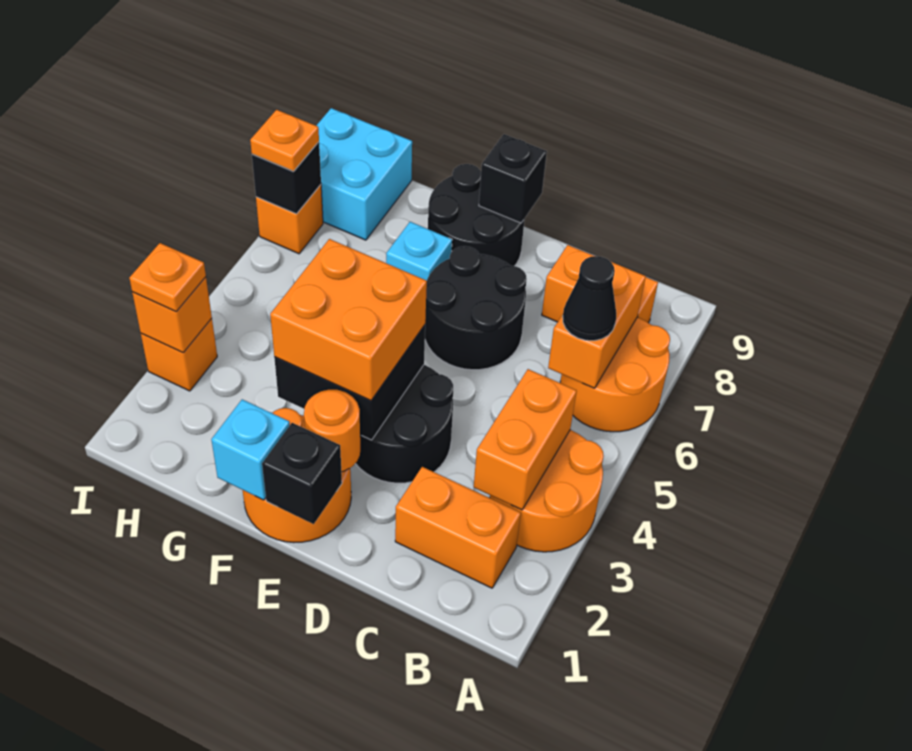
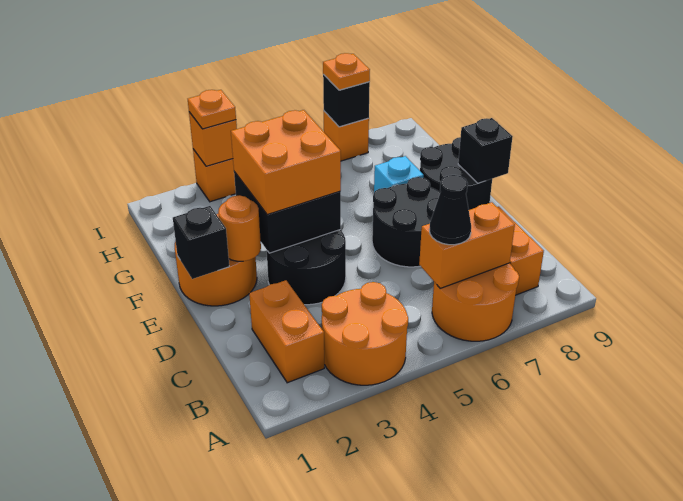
orange brick B3:B4 level 2 -> none
cyan brick F1 level 2 -> none
cyan brick H8:I9 level 1 -> none

